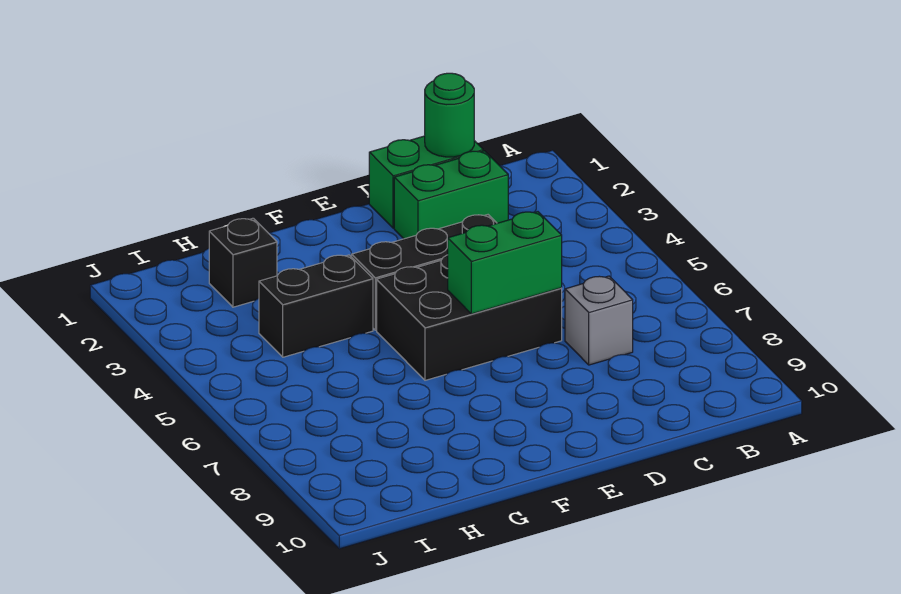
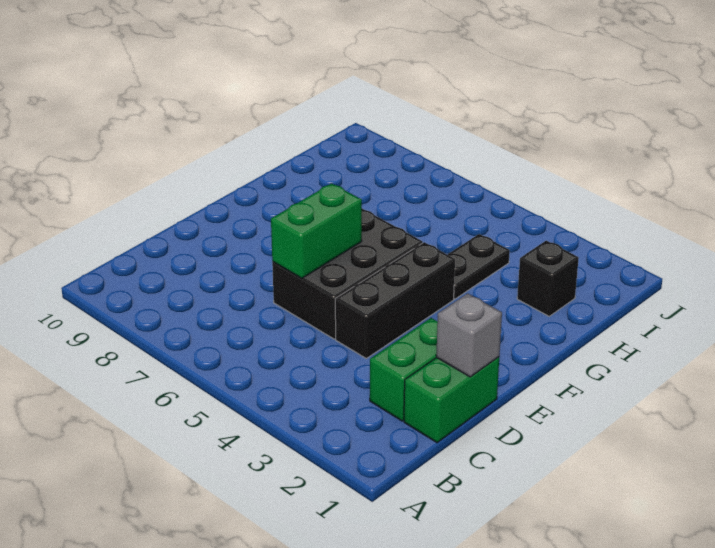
green round brick C1 level 2 -> none
grey brick C7 level 1 -> grey brick D1 level 2
black brick G4:H4 level 1 -> black plate G4:H4 level 1

